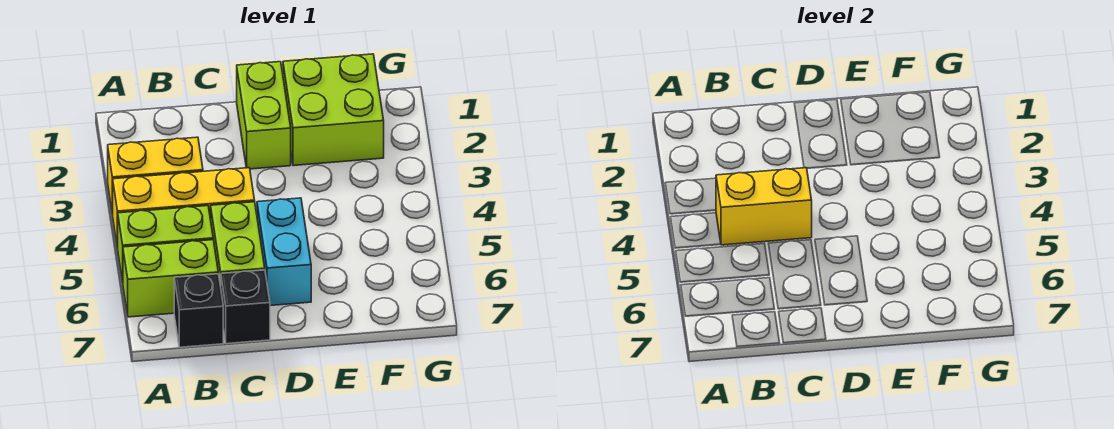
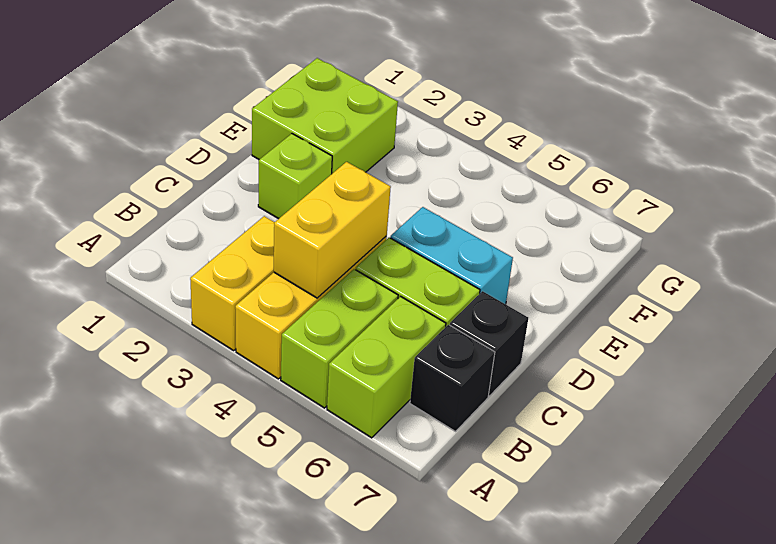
lime brick D1:D2 level 1 -> lime brick D2 level 1

